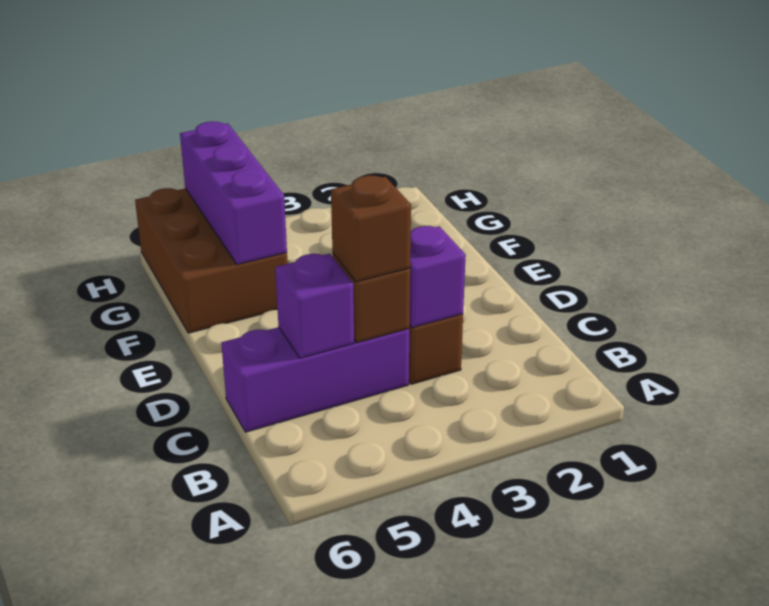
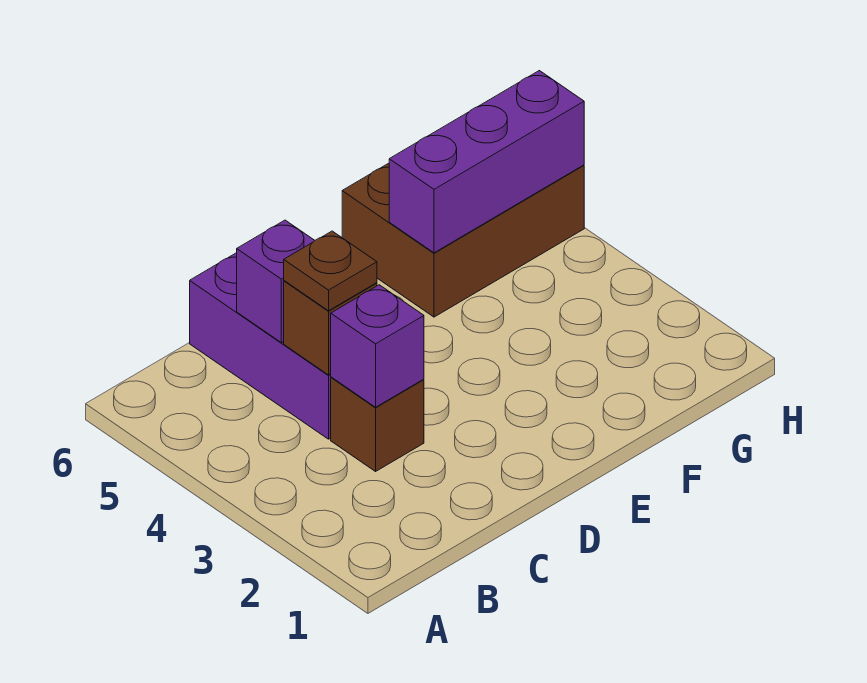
brown brick C4 level 3 -> brown plate C4 level 3

